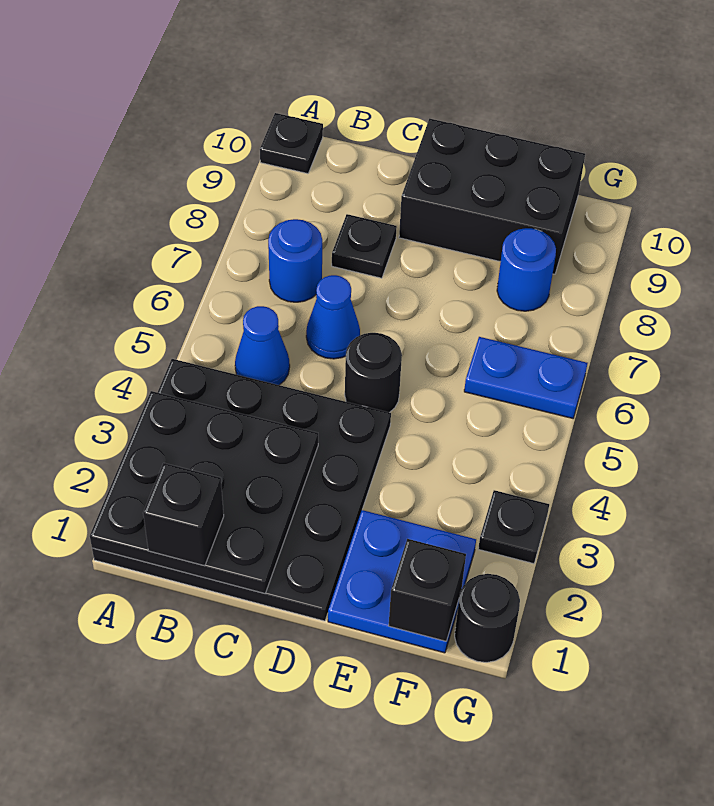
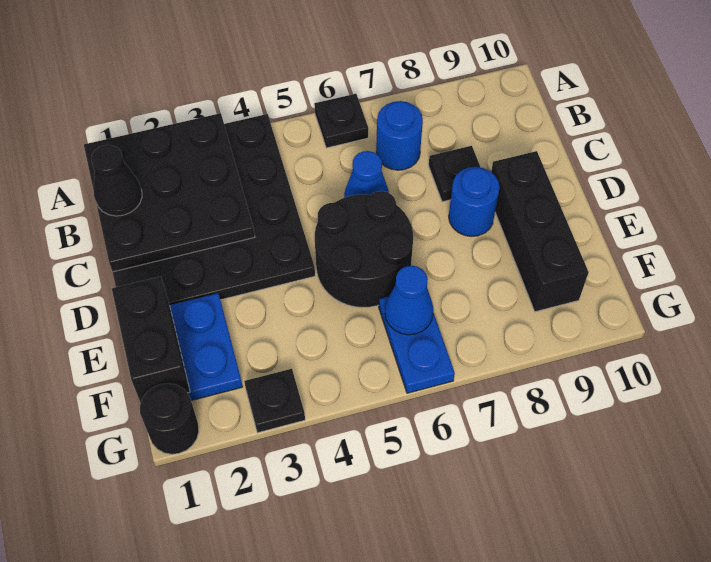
black plate A10 level 1 -> black plate A6 level 1
black brick B1 level 3 -> black cone B1 level 3
blue cone B5 level 1 -> blue cone F6 level 2
black round brick D5 level 1 -> black round brick D5:E6 level 1
black brick D9:F10 level 1 -> black brick D9:F9 level 1
black brick F1 level 2 -> black brick E1:F1 level 2
blue round brick F8 level 1 -> blue round brick D8 level 1

